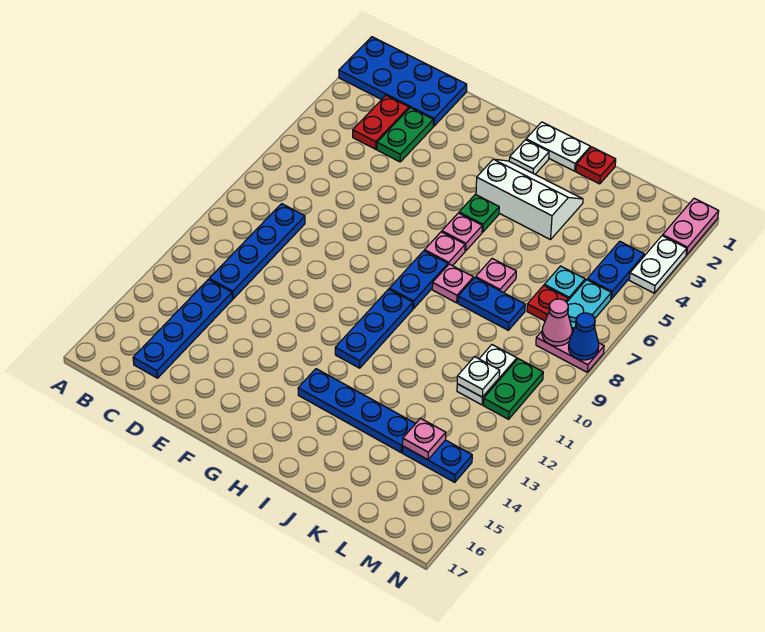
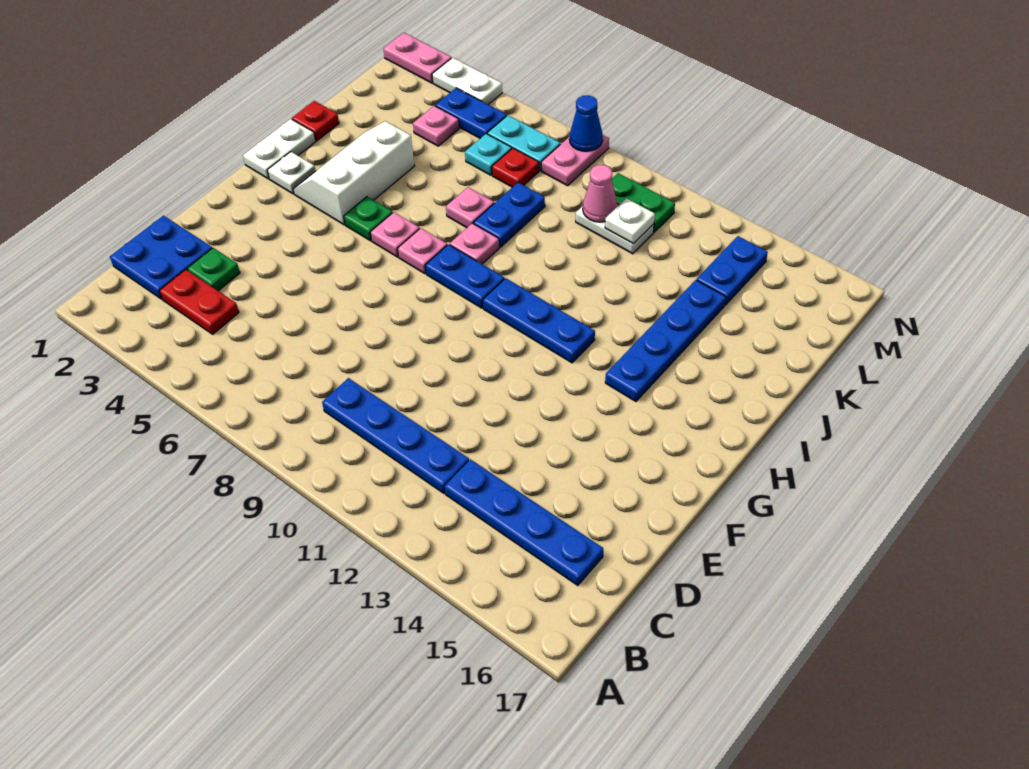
blue plate A1:D2 level 1 -> blue plate C1:D2 level 1
green plate D3:D4 level 1 -> green plate D3 level 1
pink plate L14 level 2 -> pink plate L4 level 1
pink cone M8 level 2 -> pink cone L10 level 2

